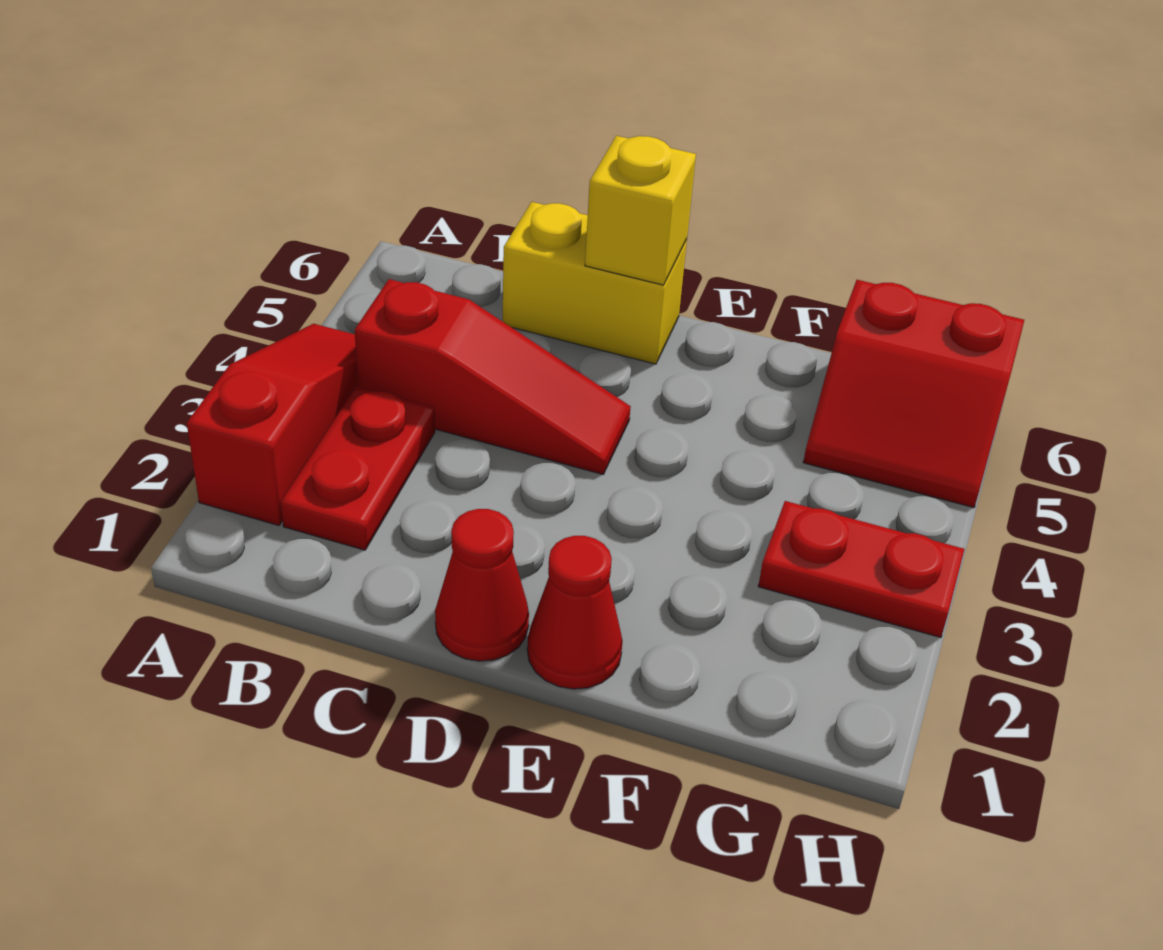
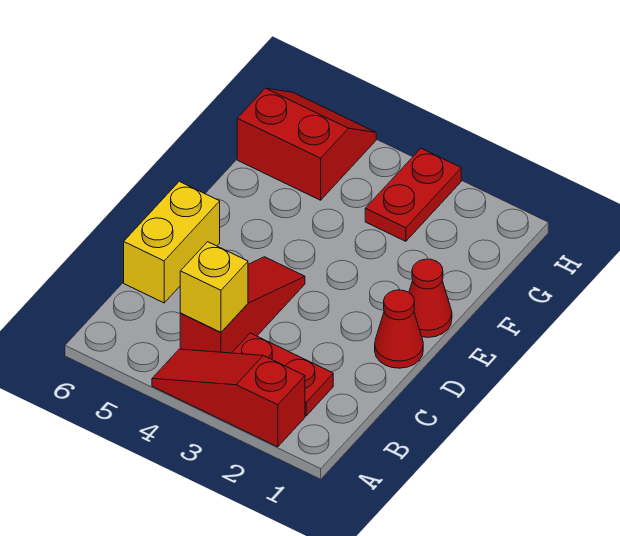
yellow brick D6 level 2 -> yellow brick B4 level 2
red slope G5:H6 level 1 top 6 -> red slope G5:H6 level 1 top G

